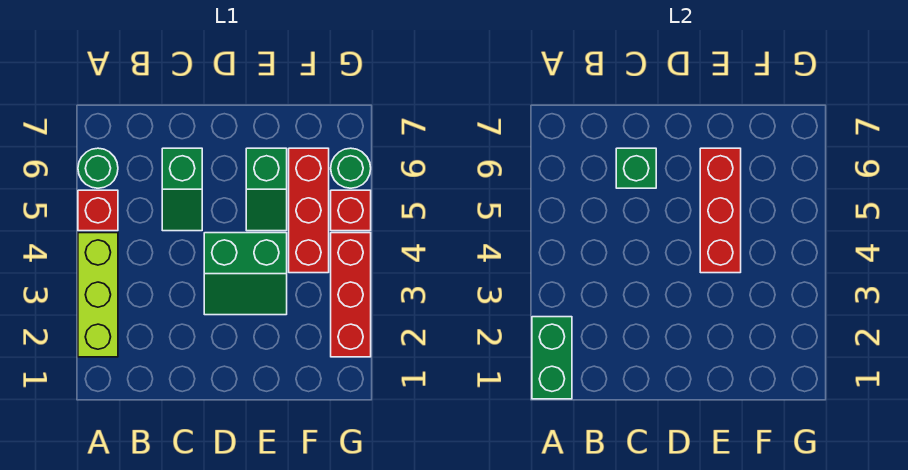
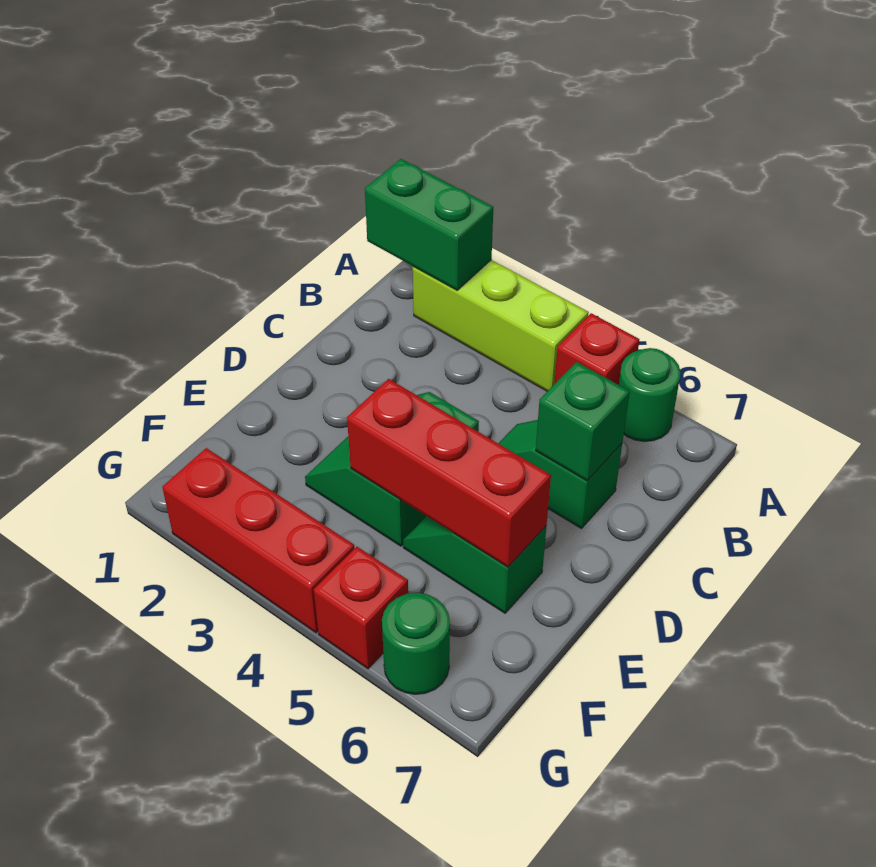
red brick F4:F6 level 1 -> none

